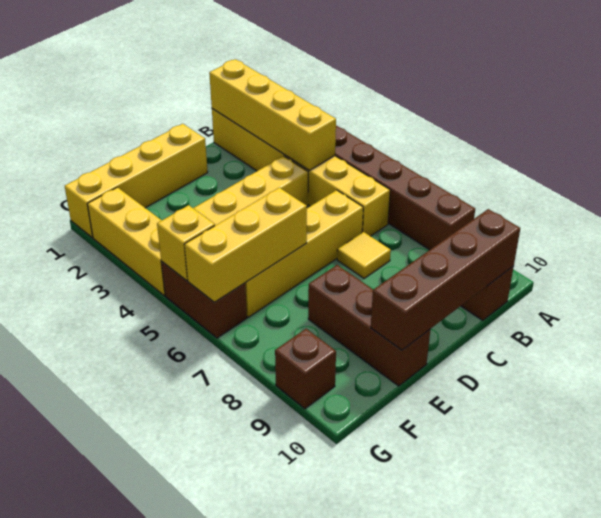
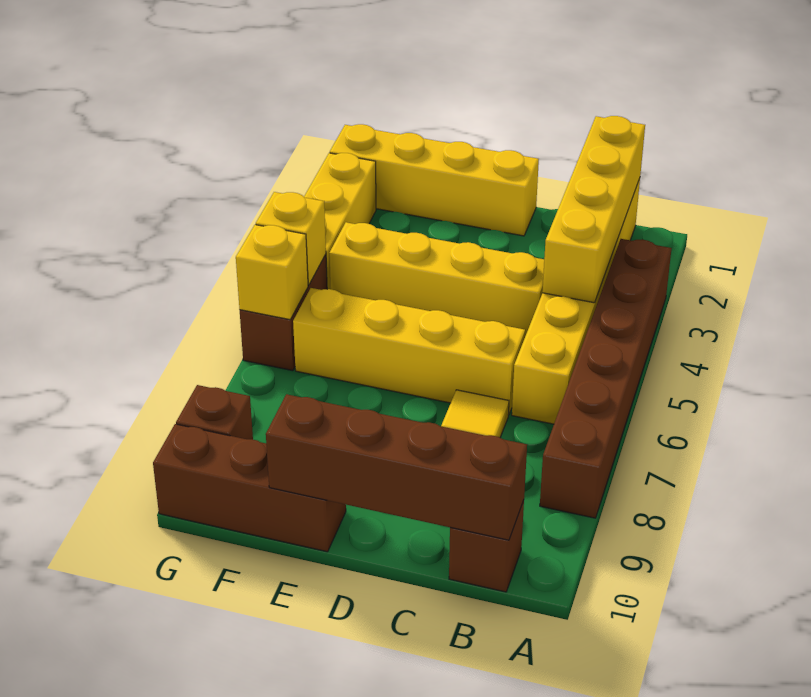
yellow brick E6:G6 level 2 -> yellow brick G6 level 2
brown brick E8:E10 level 1 -> brown brick E10:G10 level 1

